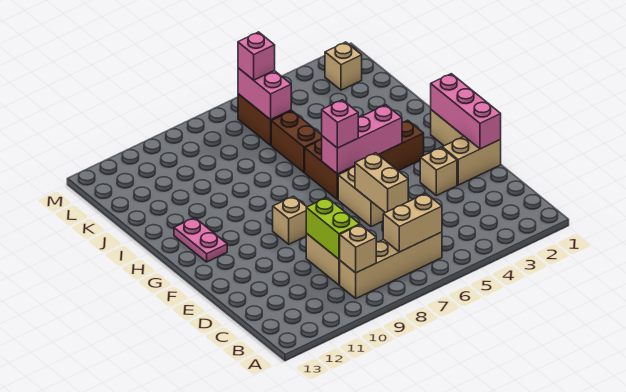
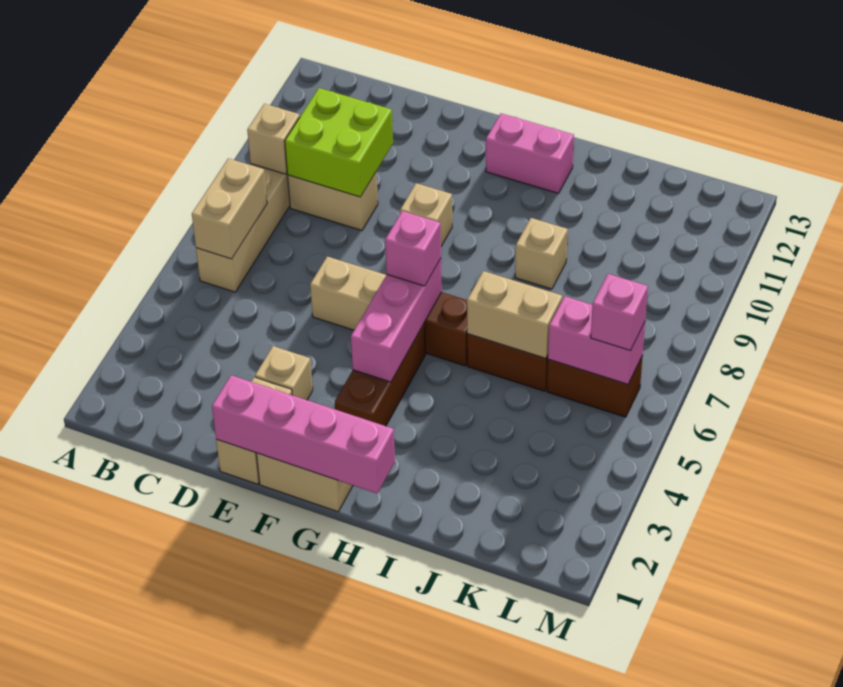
lime brick C9:D9 level 2 -> lime brick C9:D10 level 2
tan brick D6:E6 level 2 -> tan brick I6:J6 level 2
pink brick E1:G1 level 2 -> pink brick E1:H1 level 2
pink plate G12:H12 level 1 -> pink brick G12:H12 level 1
tan brick L2 level 1 -> tan brick I9 level 1

